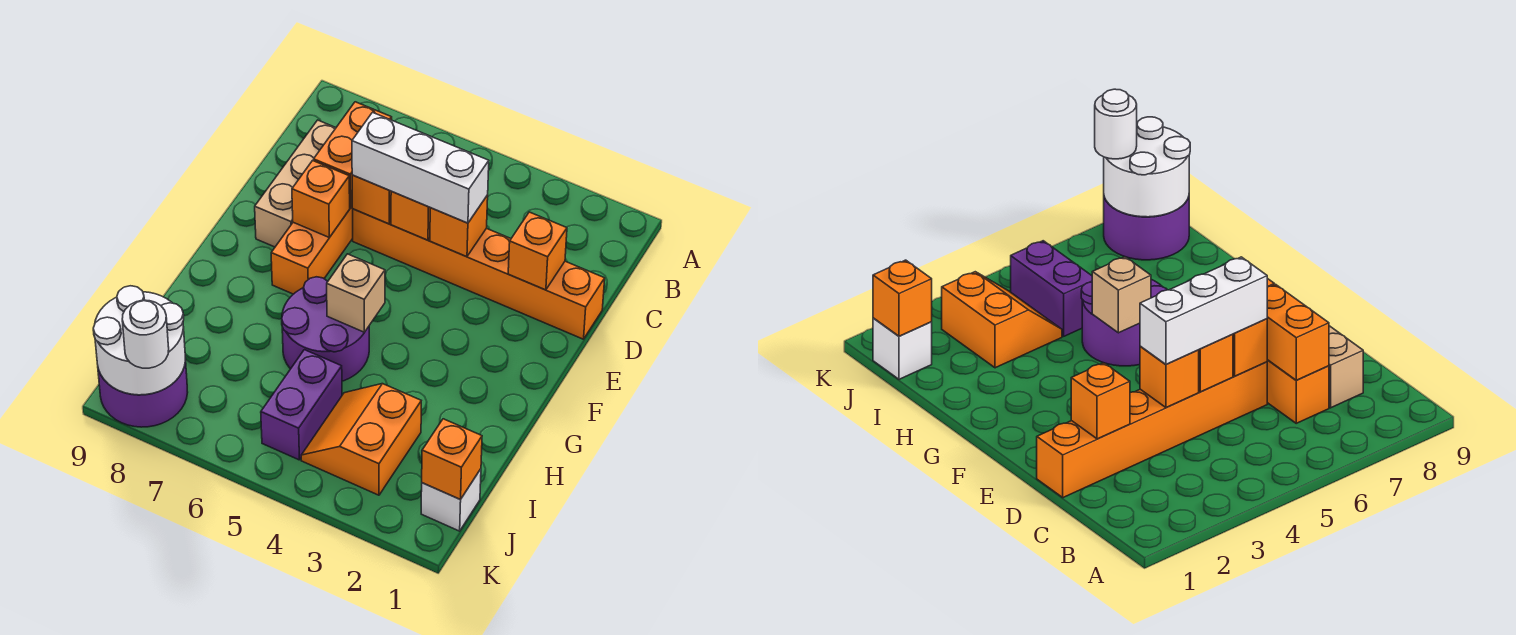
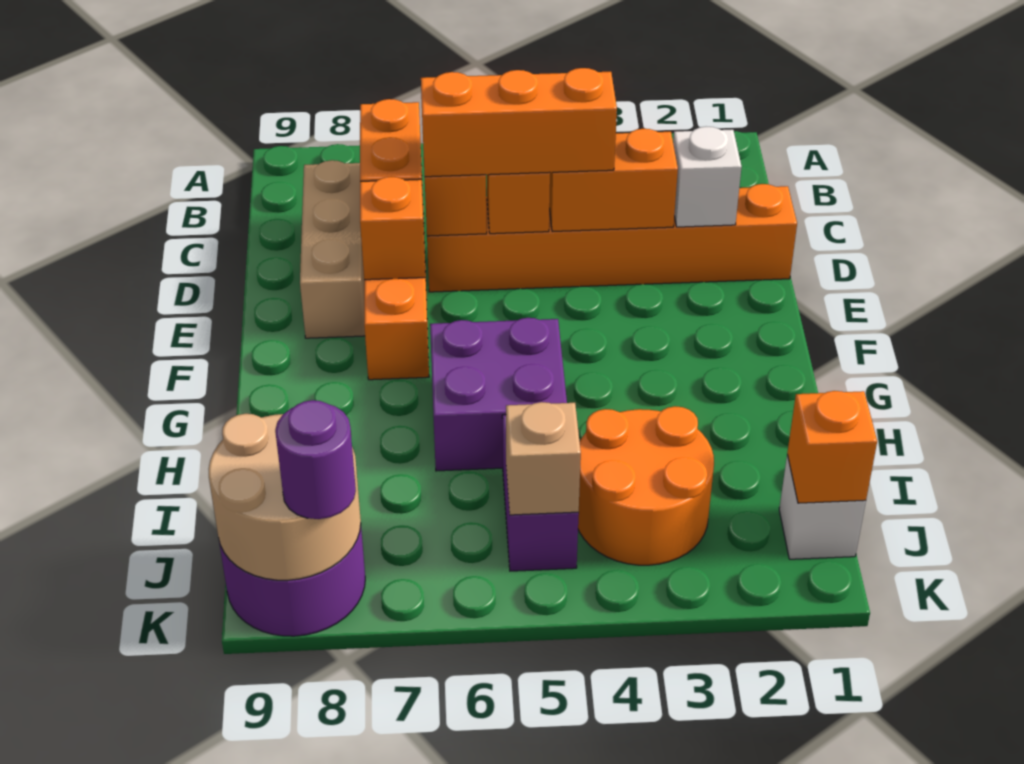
orange brick D2 level 2 -> white brick D2 level 2
orange brick D4 level 2 -> orange brick D3:D4 level 2
white brick D4:D6 level 3 -> orange brick D4:D6 level 3
purple round brick G5:H6 level 1 -> purple brick G5:H6 level 1
tan brick G5 level 2 -> tan brick J5 level 2
orange slope I3:J4 level 1 top 3 -> orange round brick I3:J4 level 1
white round brick J8:K9 level 2 -> tan round brick J8:K9 level 2
white round brick K8 level 3 -> purple round brick K8 level 3

